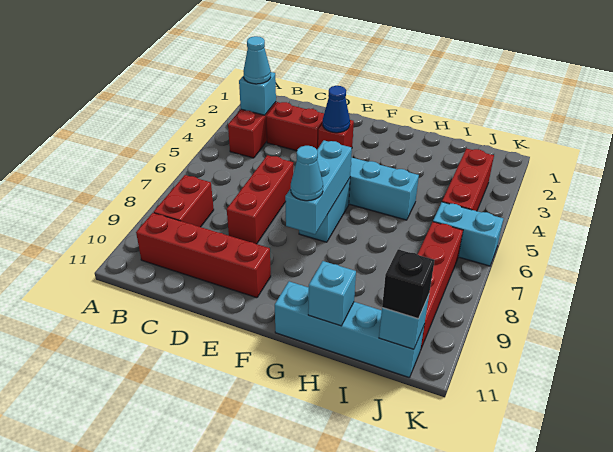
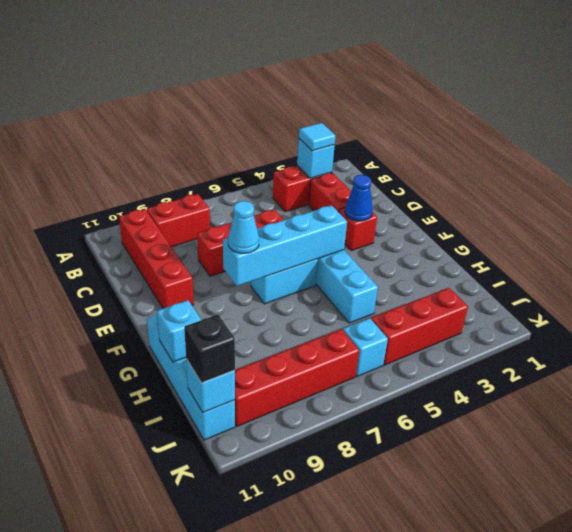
cyan cone B3 level 3 -> cyan tile B3 level 3
cyan brick F6:F8 level 2 -> cyan brick F5:F8 level 2
cyan brick J6:K6 level 1 -> cyan brick J6 level 1

